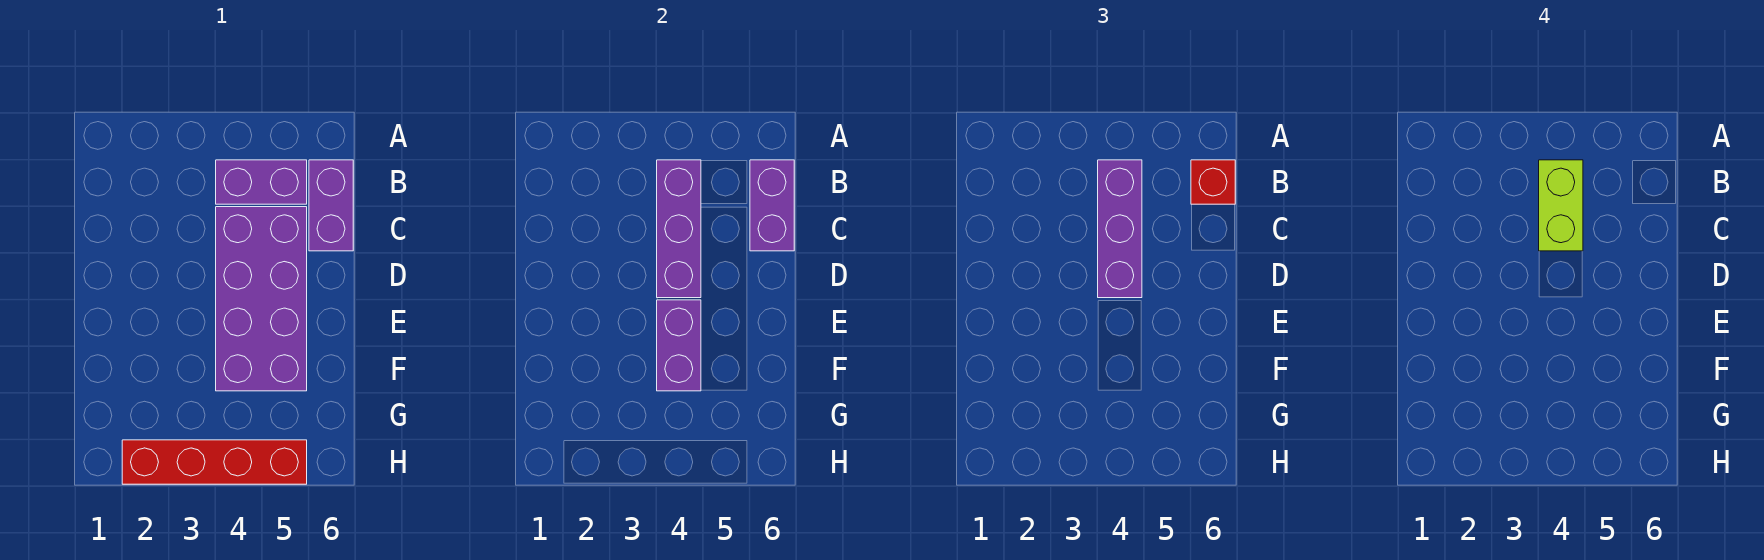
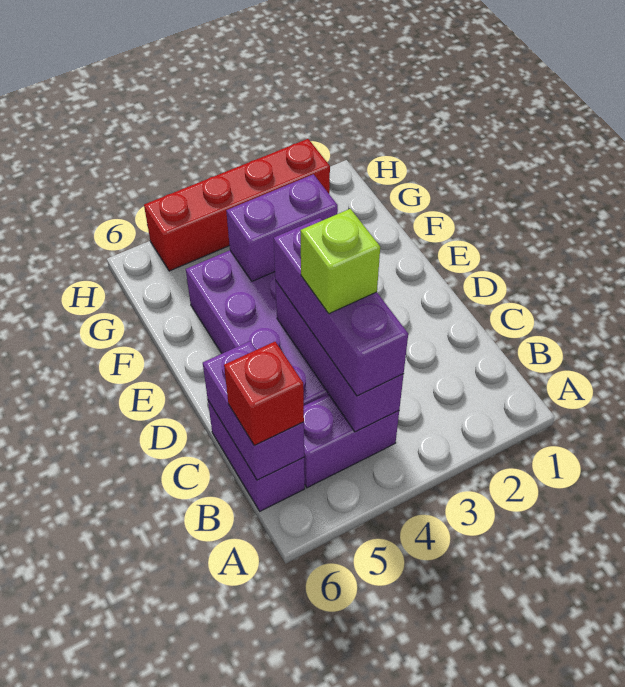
lime brick B4:C4 level 4 -> lime brick C4 level 4
purple brick E4:F4 level 2 -> purple brick F3:F4 level 2

